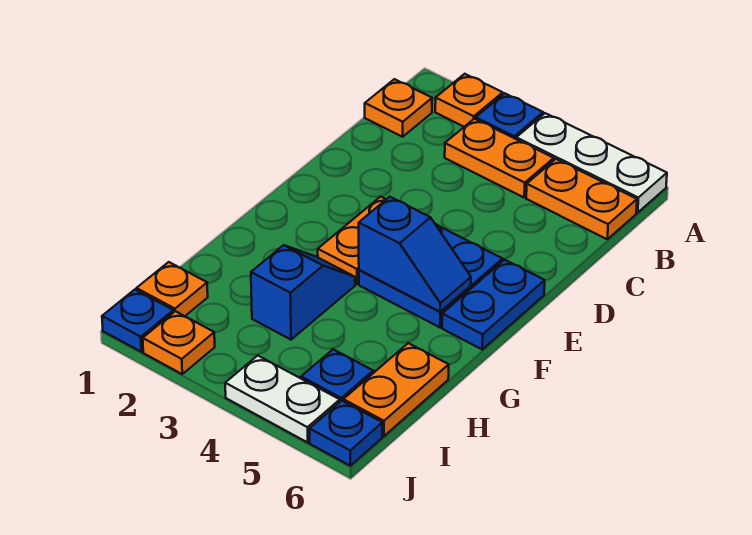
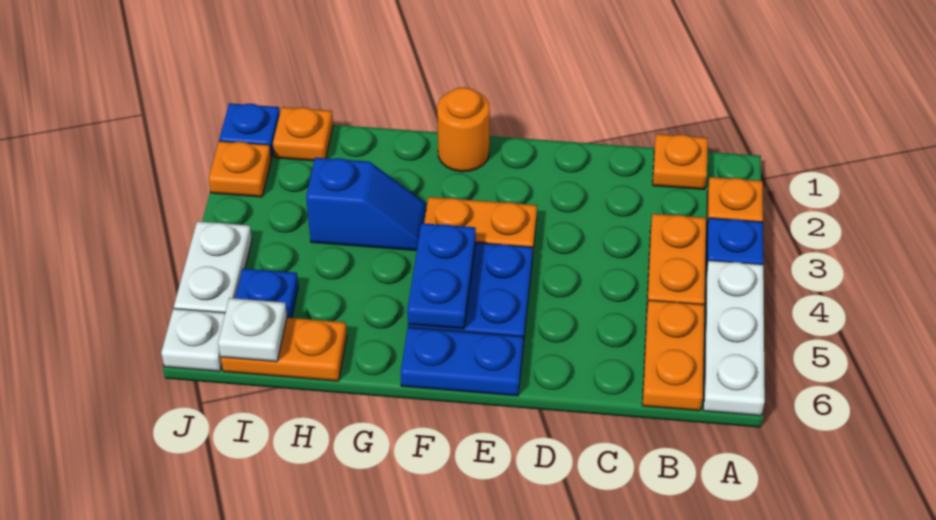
none -> orange round brick F1 level 1
blue slope F4:F5 level 2 top 4 -> blue plate F4:F5 level 2
none -> white plate I6 level 2
blue plate J6 level 1 -> white plate J6 level 1

